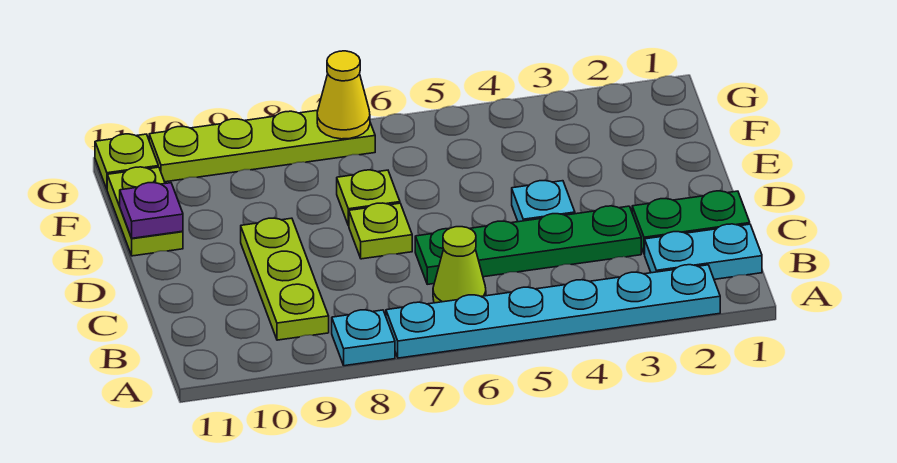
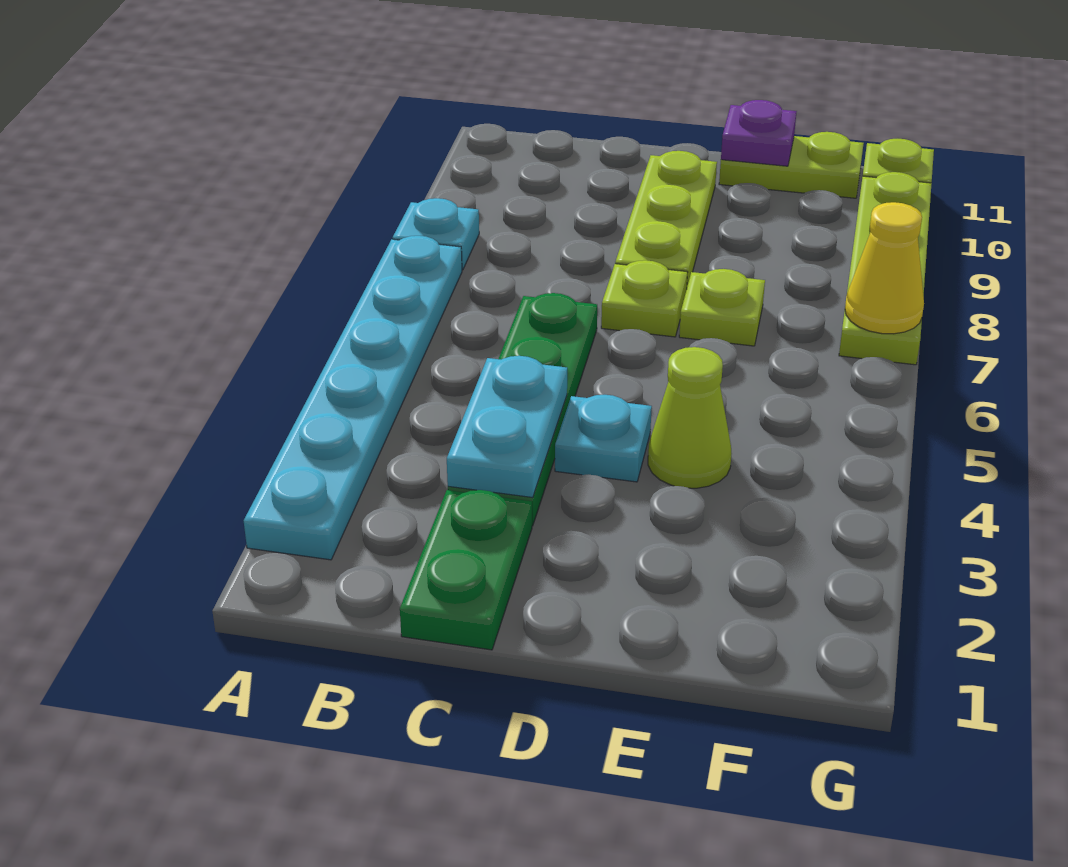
cyan plate B1:B2 level 1 -> cyan plate C3:C4 level 2
lime cone B6 level 1 -> lime cone E4 level 1
lime plate B9:D9 level 1 -> lime plate D8:D10 level 1

